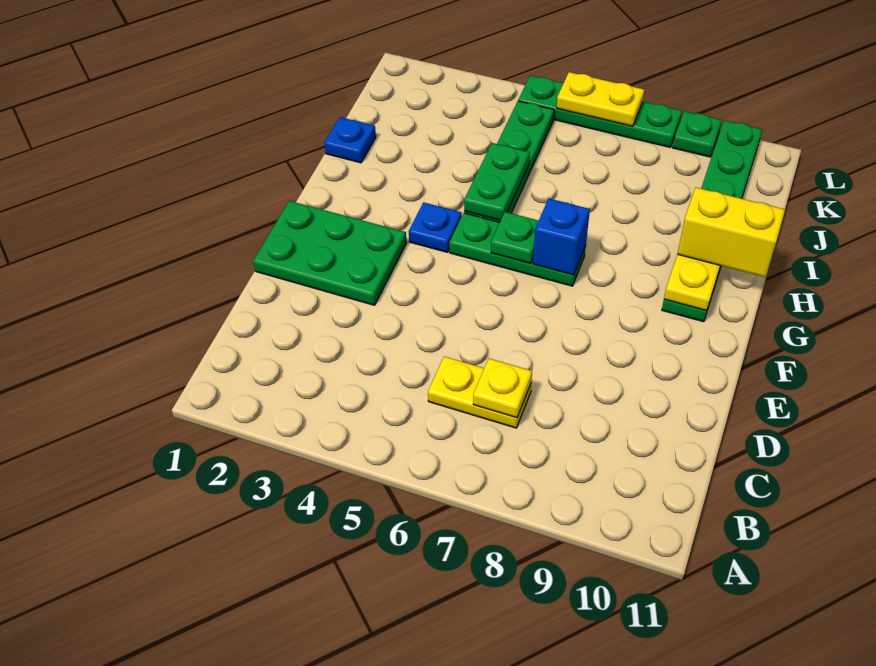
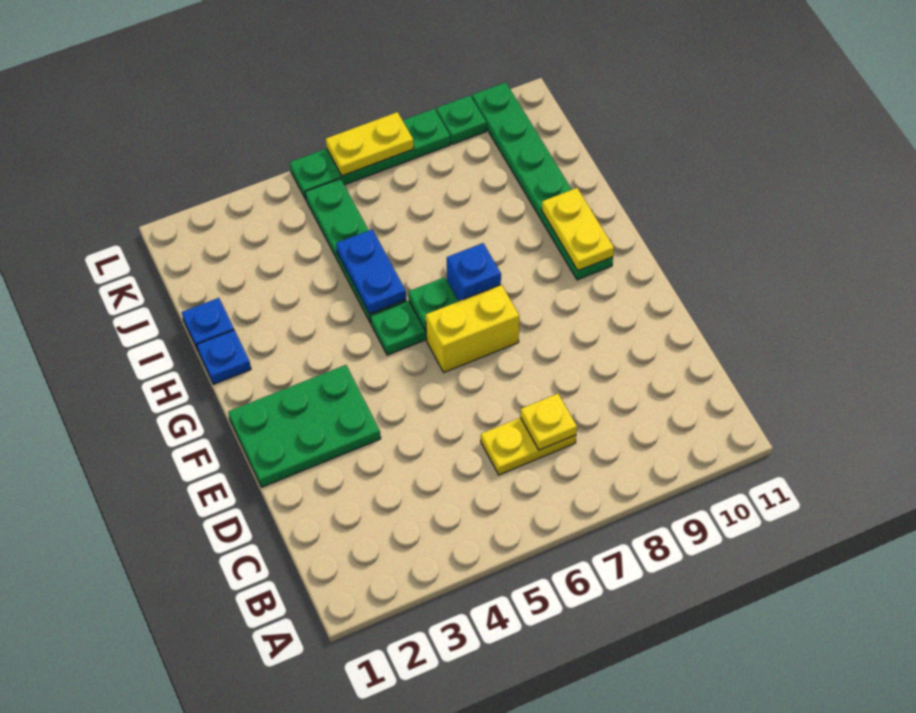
blue plate G4 level 1 -> blue plate H1 level 1
green plate H5:I5 level 2 -> blue plate H5:I5 level 2
yellow brick H10:H11 level 3 -> yellow brick F6:F7 level 1

